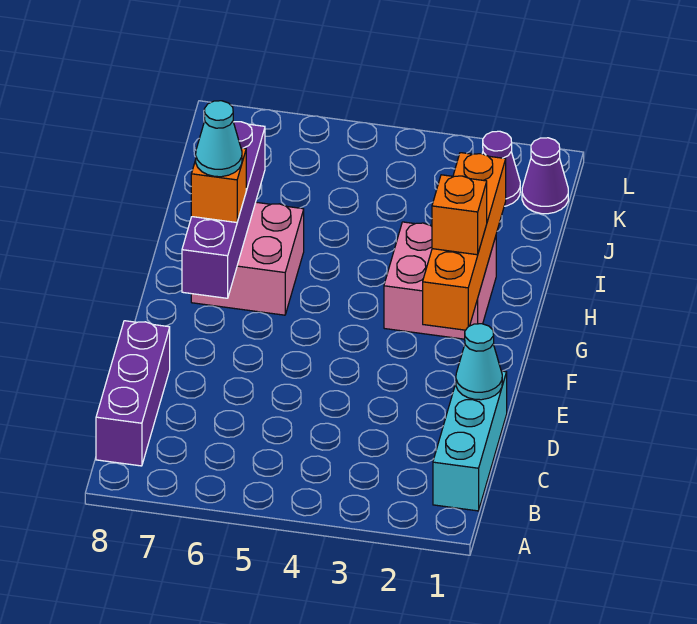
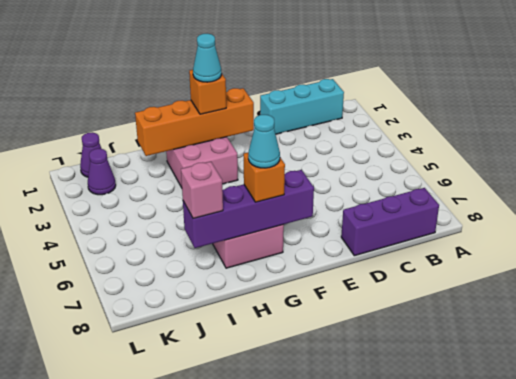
cyan cone D1 level 2 -> cyan cone G2 level 4
none -> pink brick I7 level 3

